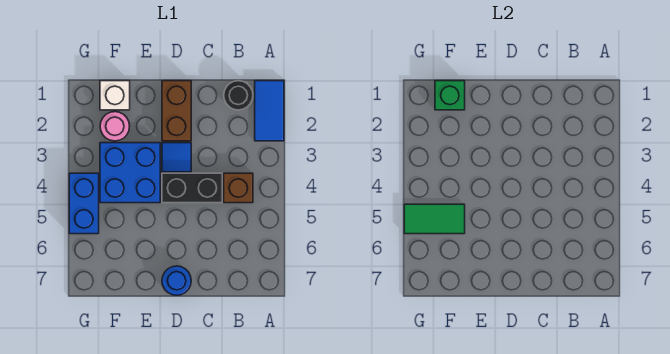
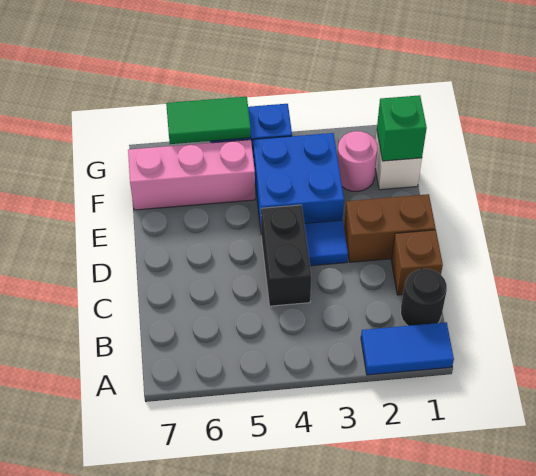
brown brick B4 level 1 -> brown brick C1 level 1
blue round brick D7 level 1 -> none
none -> pink brick F5:F7 level 1
green tile F5:G5 level 2 -> green tile G5:G6 level 2

